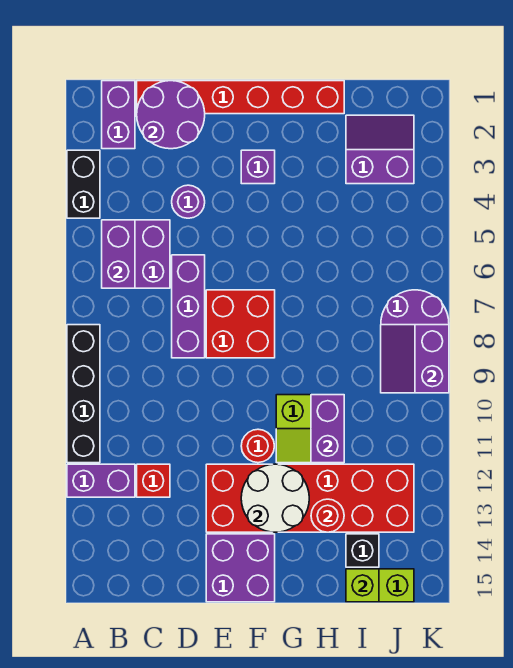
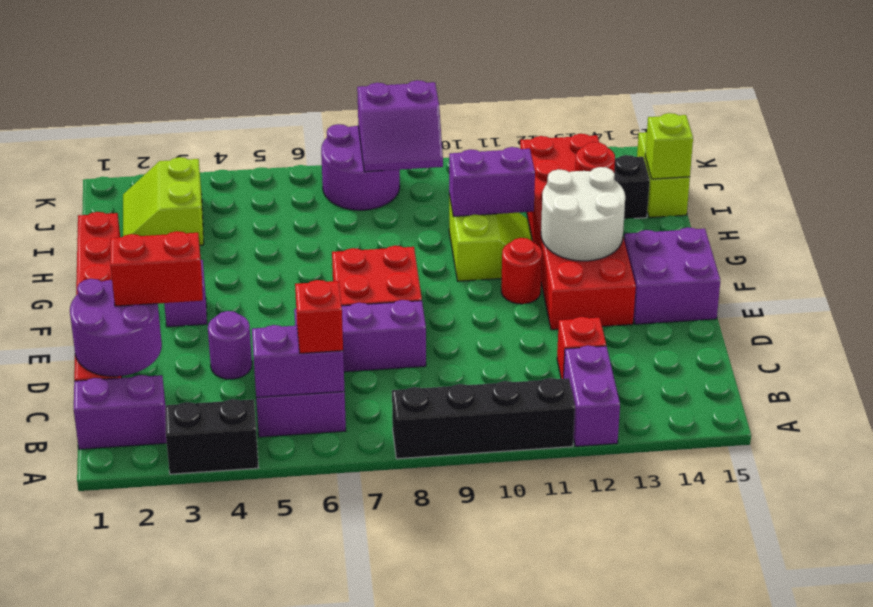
none -> red brick B6 level 3
none -> red brick D2:D3 level 3
purple slope I2:J3 level 1 top 3 -> lime slope I2:J3 level 1 top 3

